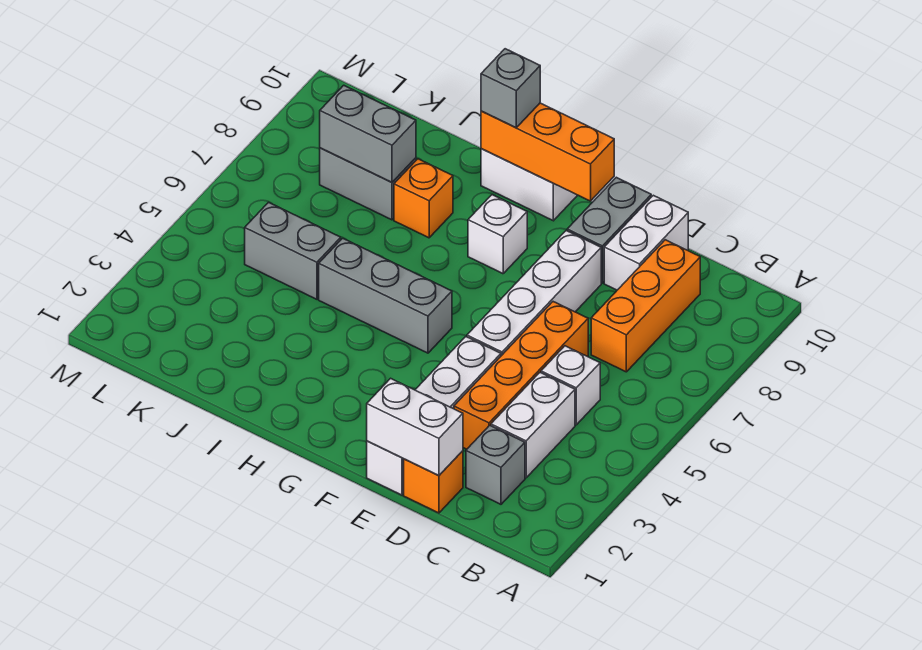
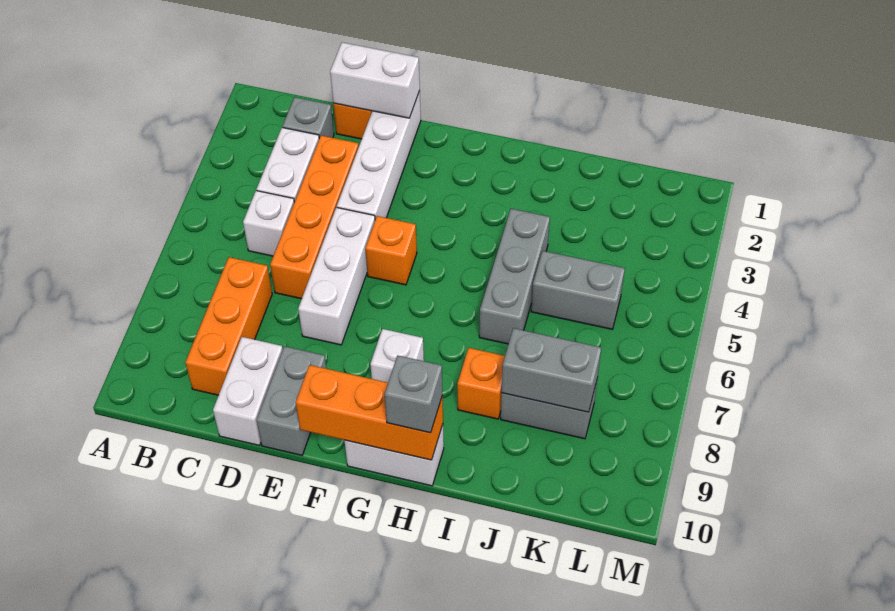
white brick E5:E8 level 1 -> white brick E5:E7 level 1
none -> orange brick F5 level 1
grey brick G5:I5 level 1 -> grey brick I4:I6 level 1

